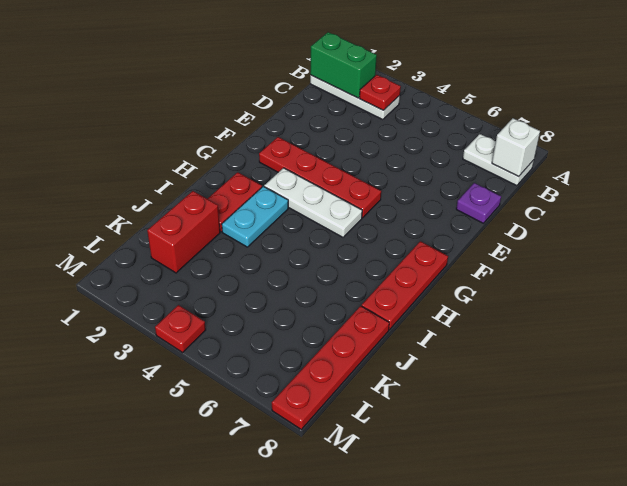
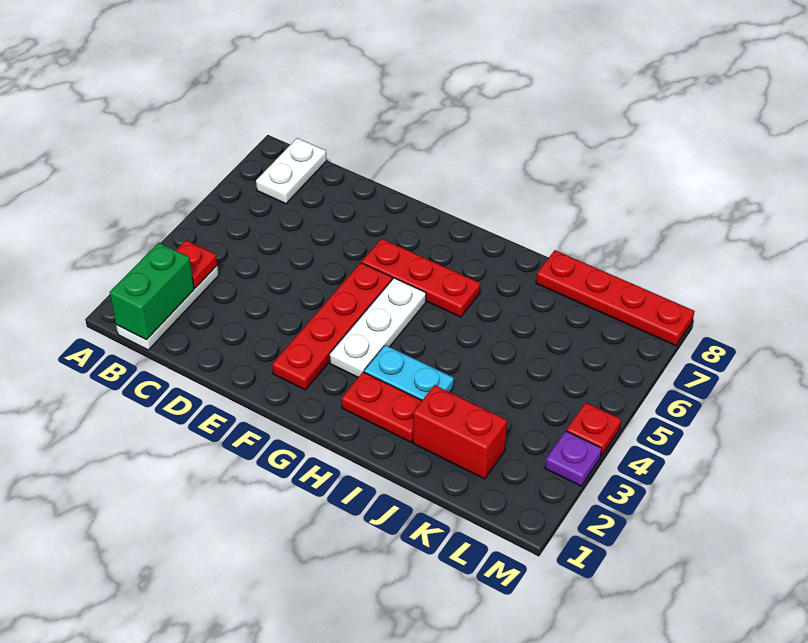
white brick B8 level 2 -> none
purple plate D8 level 1 -> purple plate M3 level 1
red plate G8:I8 level 1 -> red plate F6:H6 level 1

